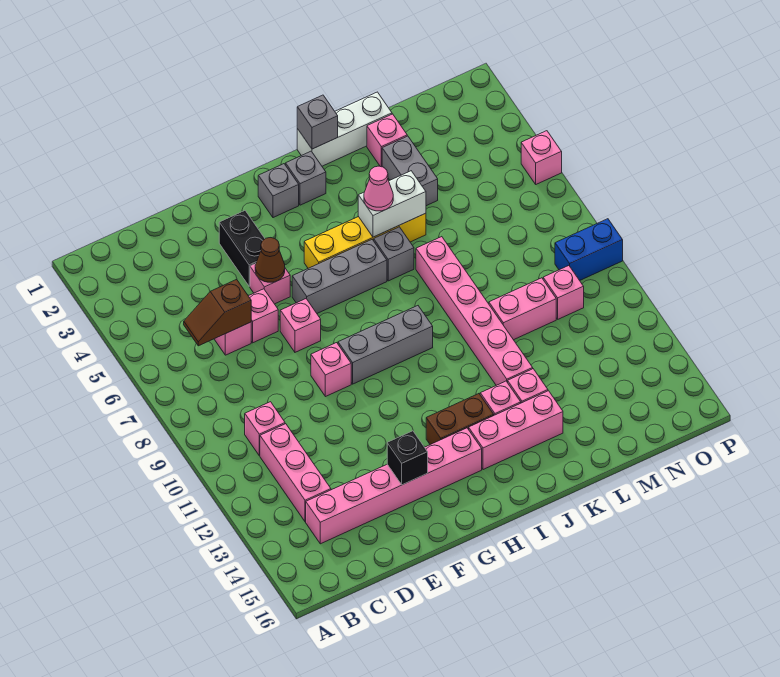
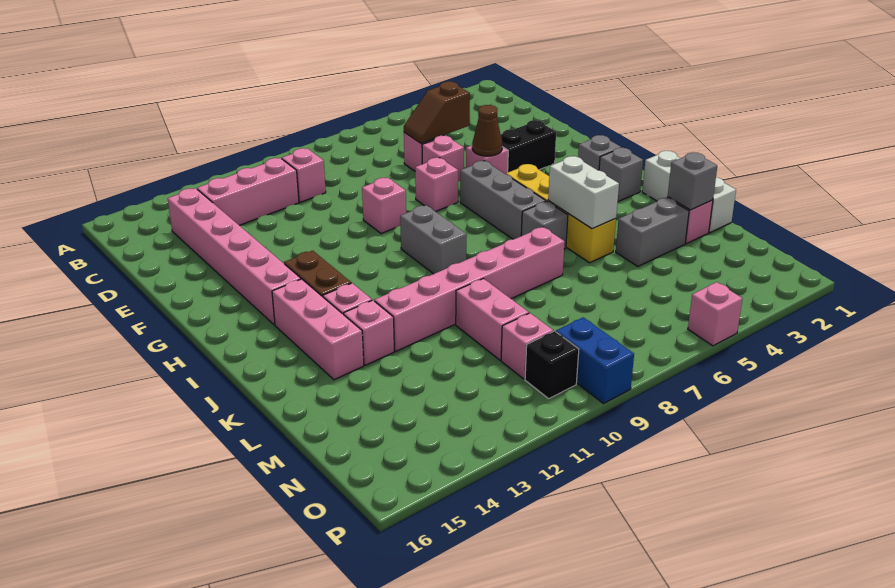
brown slope C6:D6 level 2 top D -> brown slope D5:D6 level 2 top 5
black brick F14 level 2 -> black brick O10 level 1
grey brick G9:I9 level 1 -> grey brick H9:I9 level 1
grey brick J1 level 2 -> grey brick L2 level 2
pink cone J5 level 3 -> none

